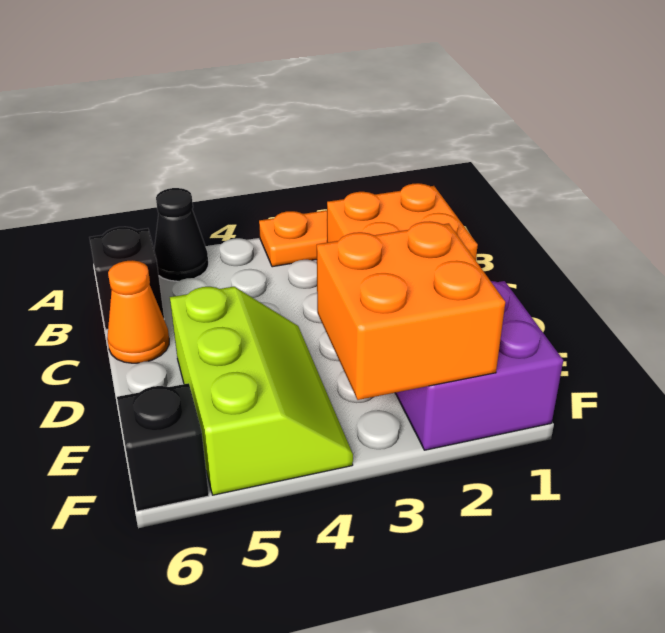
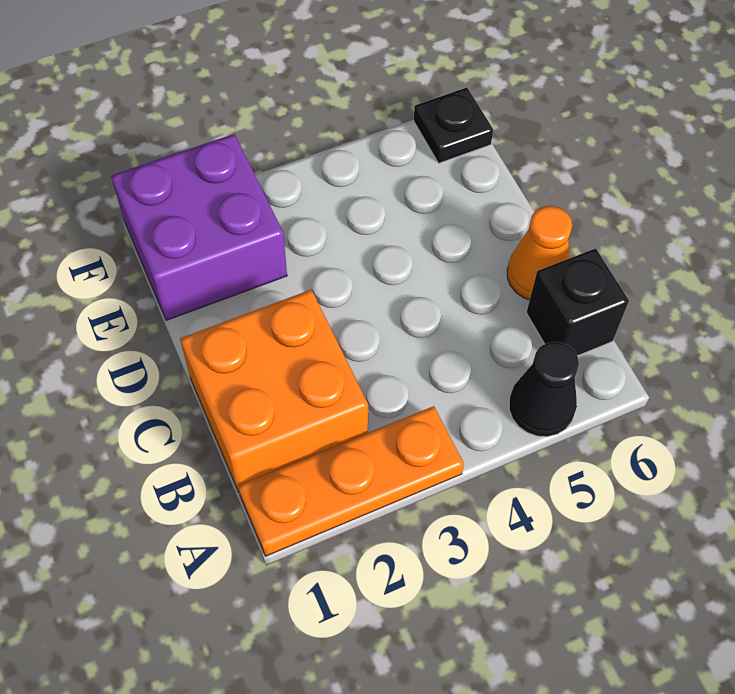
lime slope D4:F5 level 1 top 5 -> none
orange brick E2:F3 level 2 -> none
black brick F6 level 1 -> black plate F6 level 1

